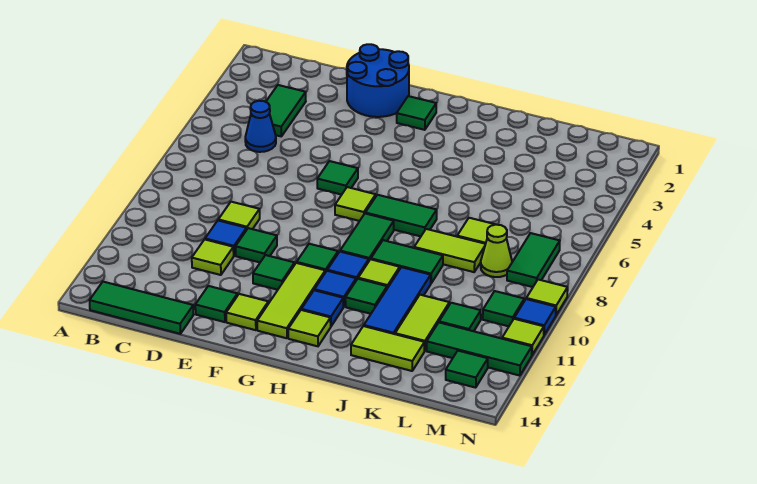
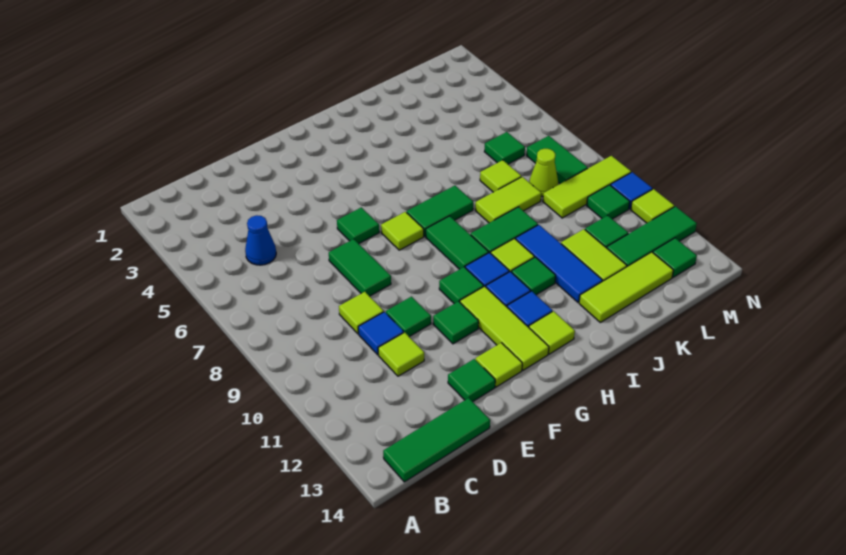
green tile C3:C4 level 1 -> green tile E7:E8 level 1
blue round brick E1:F2 level 1 -> none
green tile G2 level 1 -> green tile L6 level 1
lime tile J13:K13 level 1 -> lime tile J13:L13 level 1
lime tile N9 level 1 -> lime tile L9:N9 level 1

